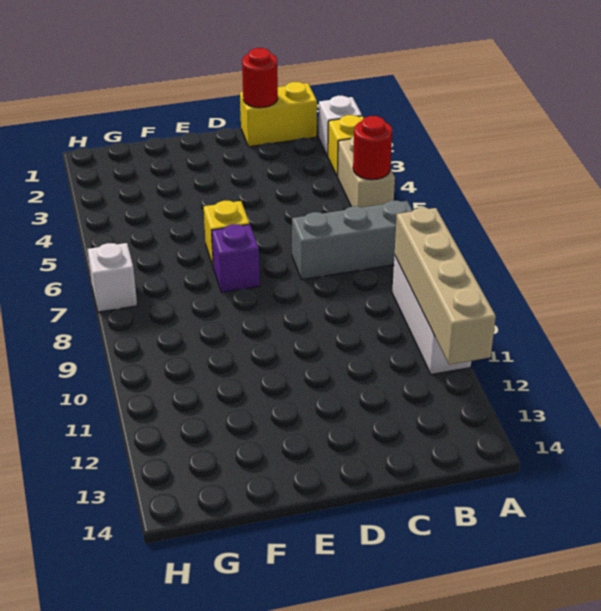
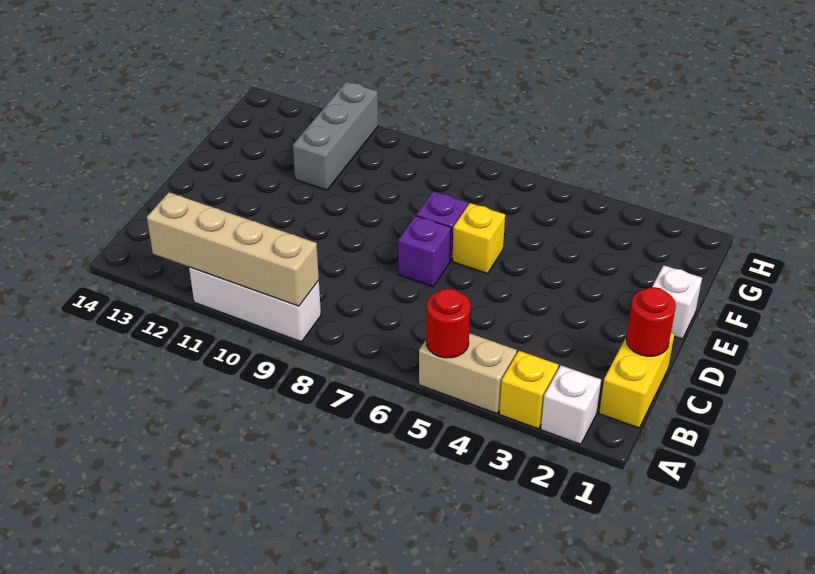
grey brick A7:C7 level 1 -> grey brick F11:H11 level 1
none -> purple brick D7 level 1
white brick H7 level 1 -> white brick E1 level 1

